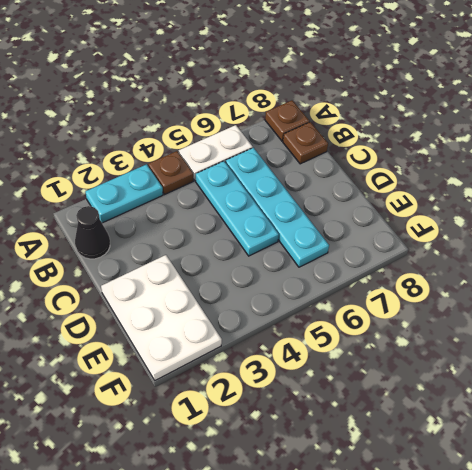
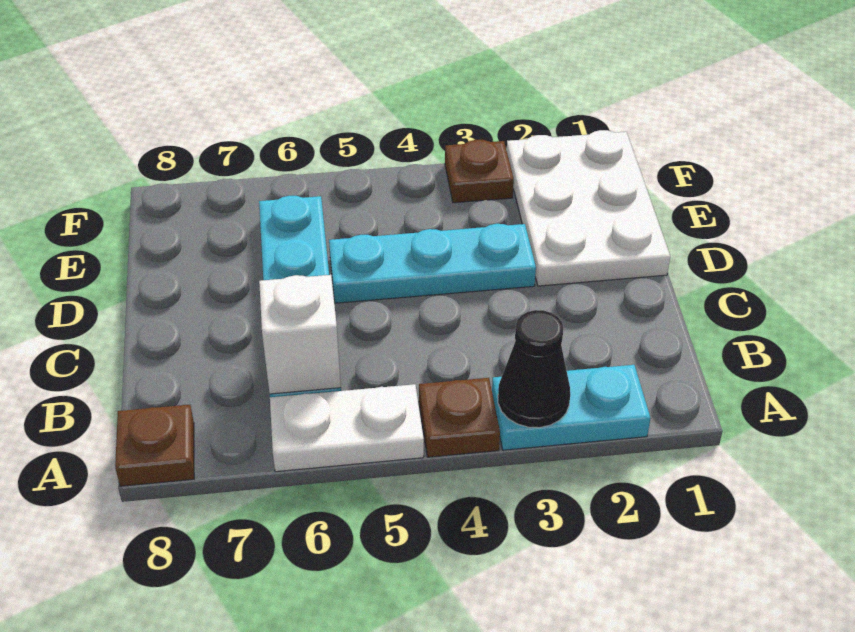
black cone B1 level 1 -> black cone A3 level 2
cyan plate B5:D5 level 1 -> cyan plate D3:D5 level 1
none -> white brick B6 level 2
brown plate B8 level 1 -> brown plate F3 level 1

